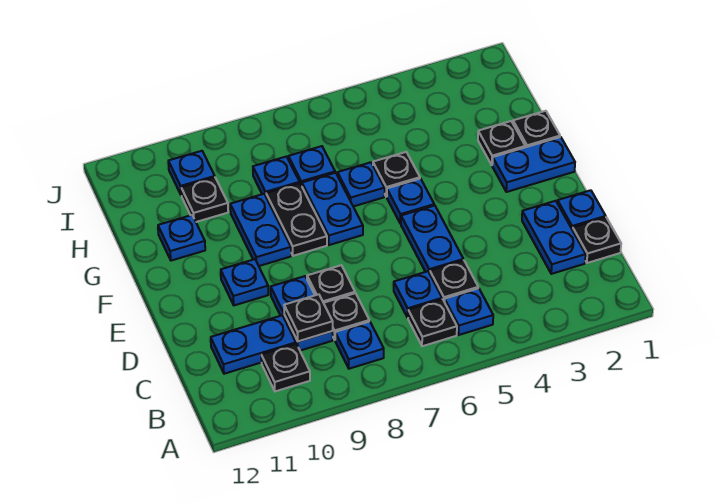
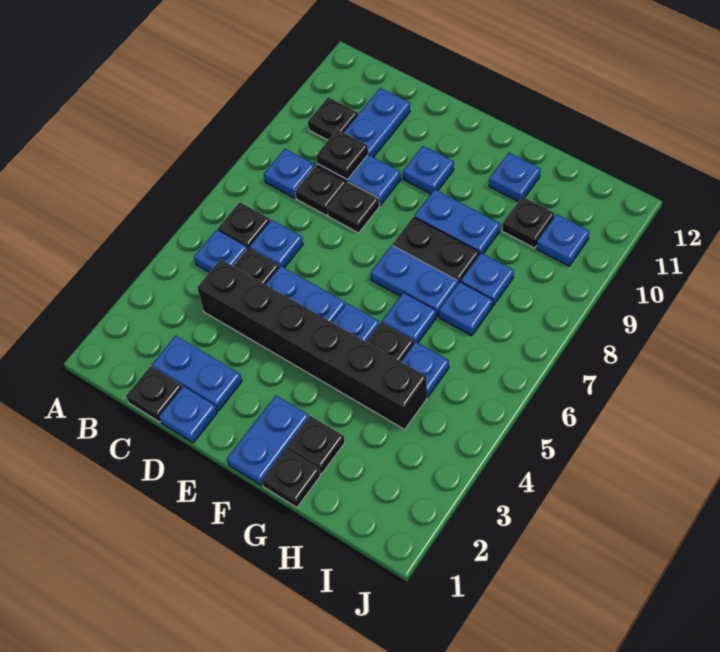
none -> black brick C4:H4 level 1
none -> blue plate H5 level 1

